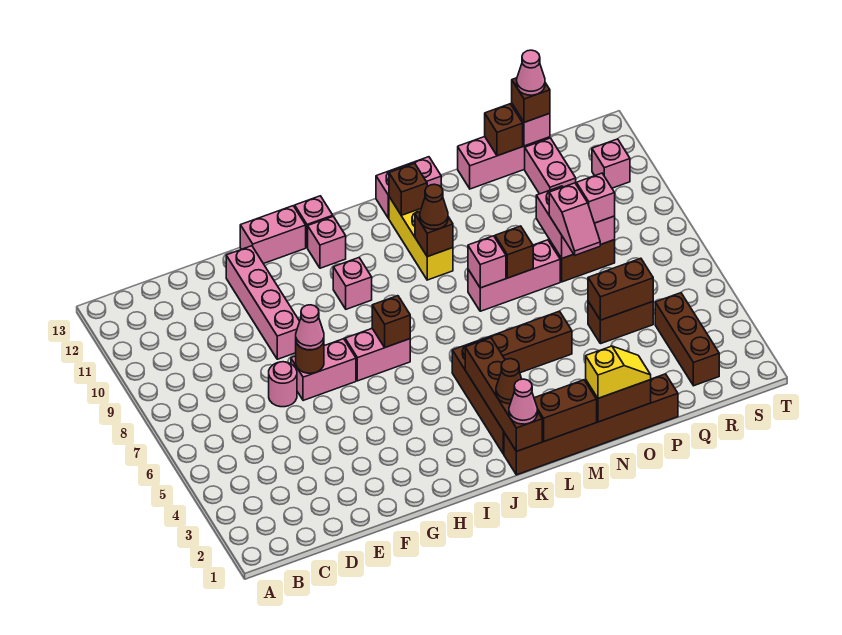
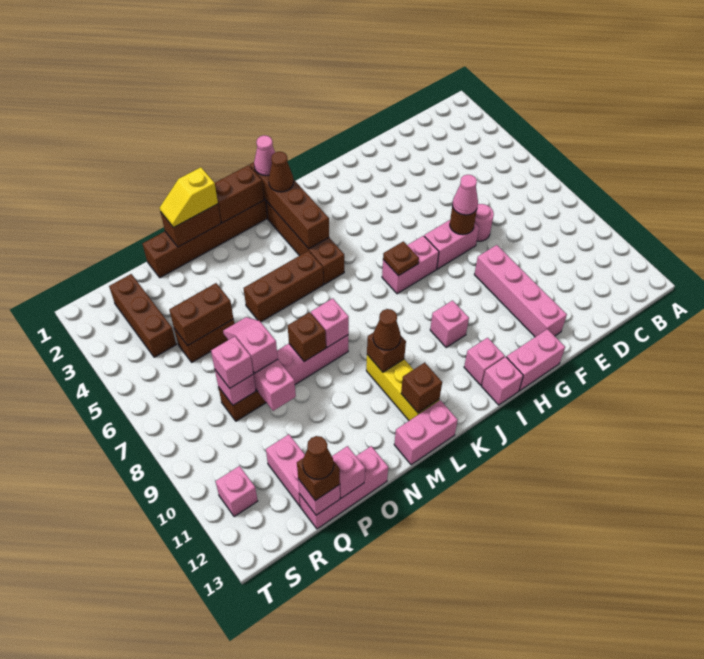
brown brick I7 level 2 -> brown plate I7 level 2
brown brick P13 level 2 -> pink brick P13 level 2
pink cone Q13 level 4 -> brown cone Q13 level 4

